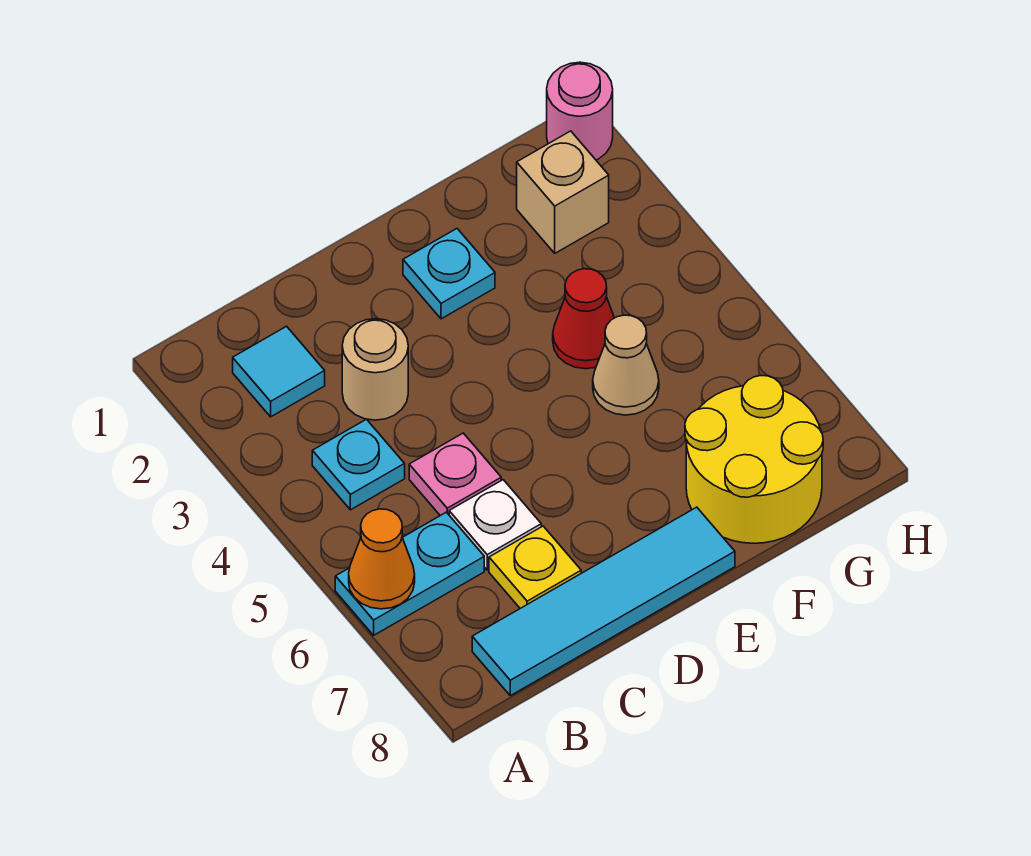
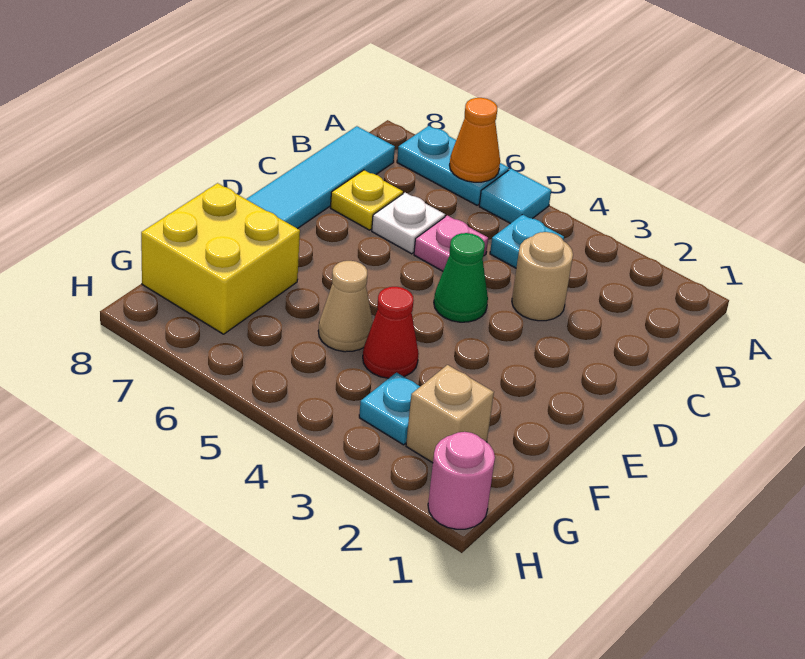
cyan plate A6:B6 level 1 -> cyan plate A6:A7 level 1
cyan tile B2 level 1 -> cyan tile A5 level 1
none -> green cone D4 level 1
cyan plate E2 level 1 -> cyan plate G3 level 1
yellow round brick F7:G8 level 1 -> yellow brick F7:G8 level 1

